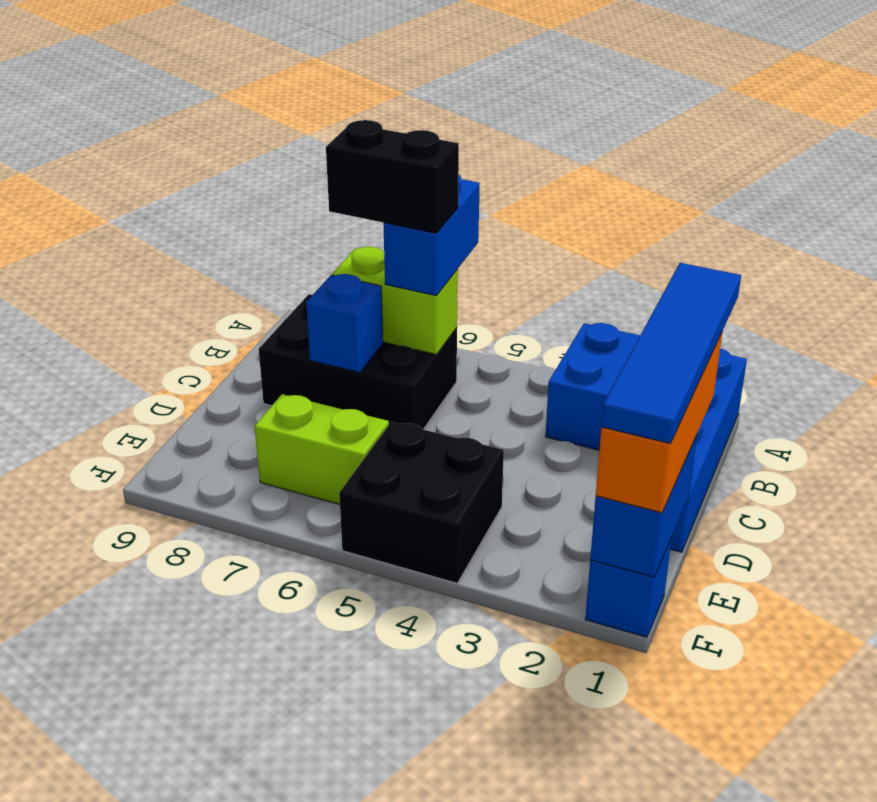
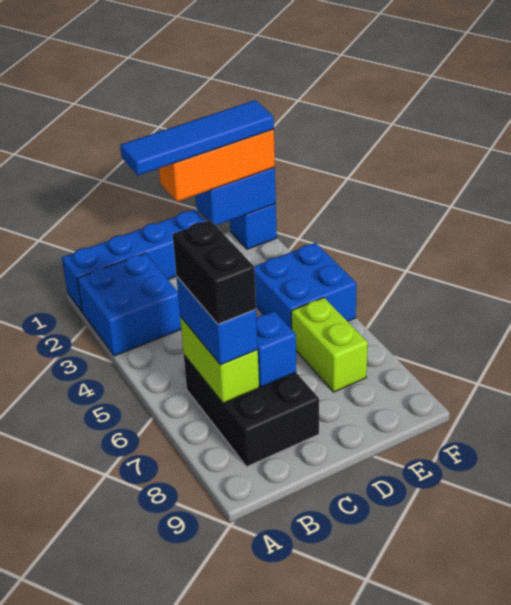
blue brick A6:B6 level 3 -> blue brick B6:B7 level 3
black brick E4:F5 level 1 -> blue brick E4:F5 level 1

